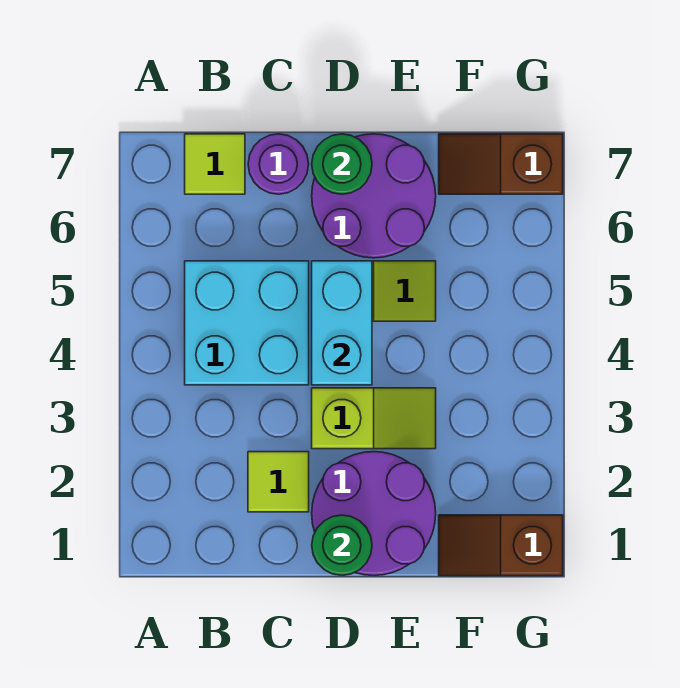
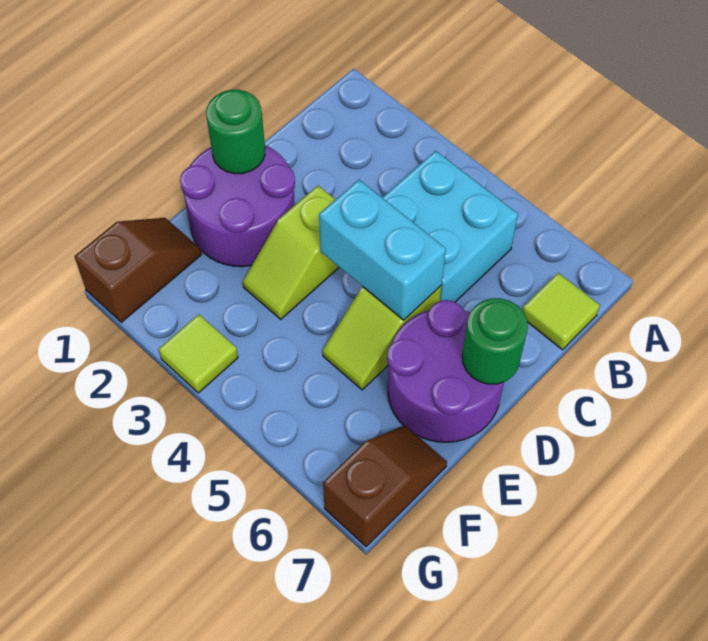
lime tile C2 level 1 -> lime tile G3 level 1
purple round brick C7 level 1 -> none

